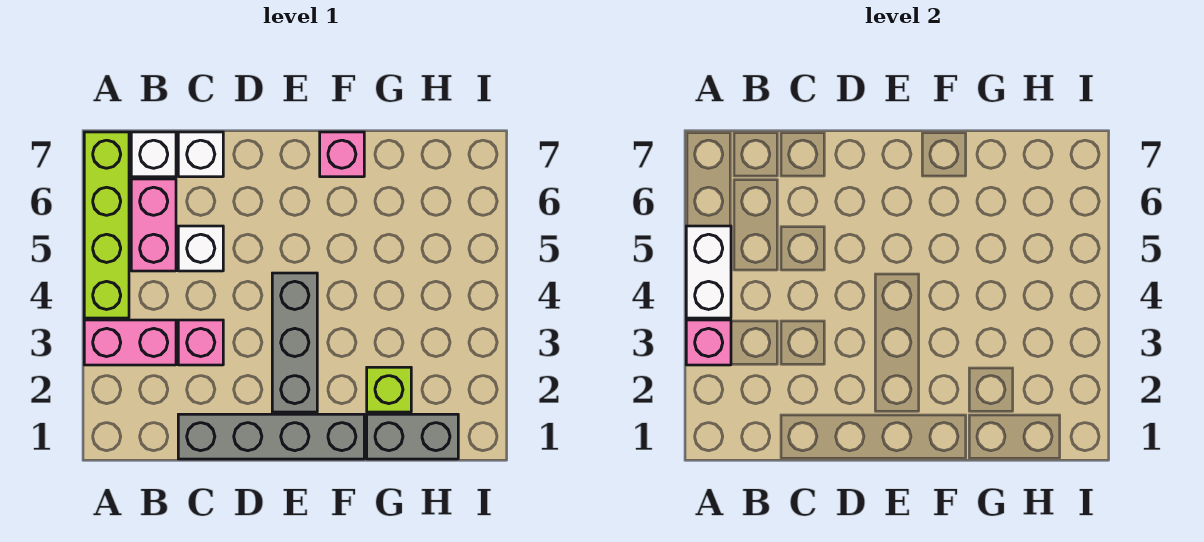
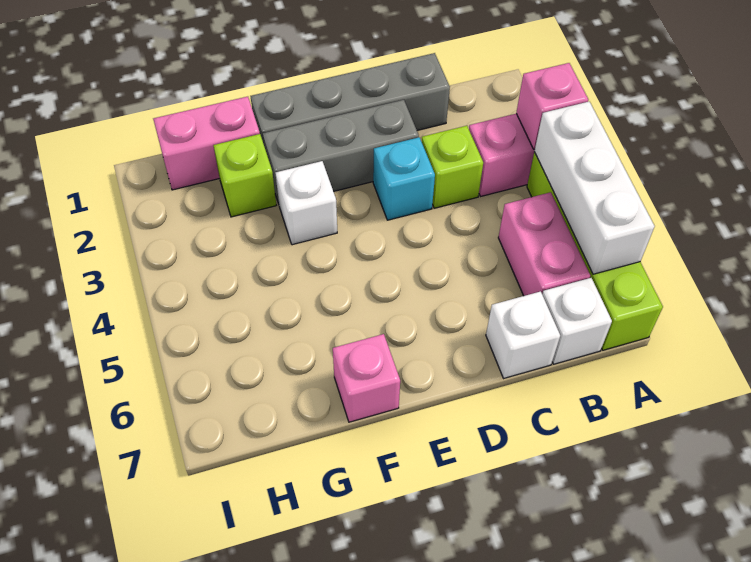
white brick A4:A5 level 2 -> white brick A4:A6 level 2
pink brick C3 level 1 -> lime brick C3 level 1
white brick C5 level 1 -> white brick F3 level 1
none -> cyan brick D3 level 1
grey brick E2:E4 level 1 -> grey brick D2:F2 level 1
grey brick G1:H1 level 1 -> pink brick G1:H1 level 1

